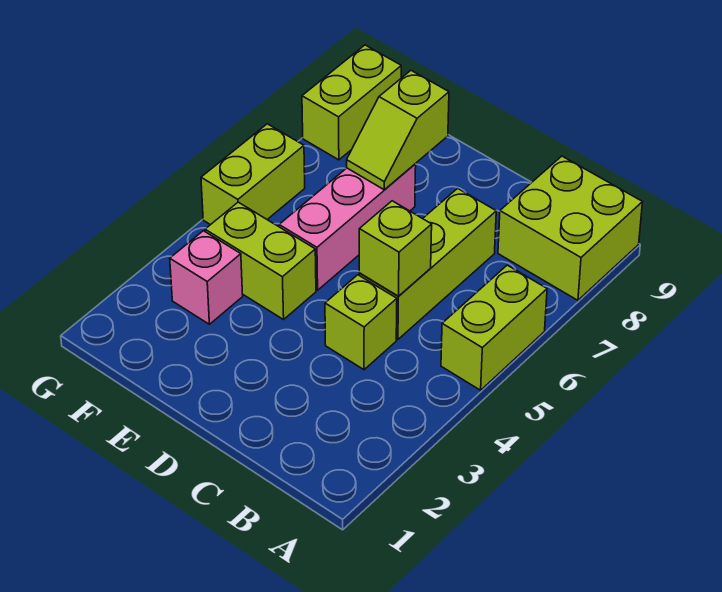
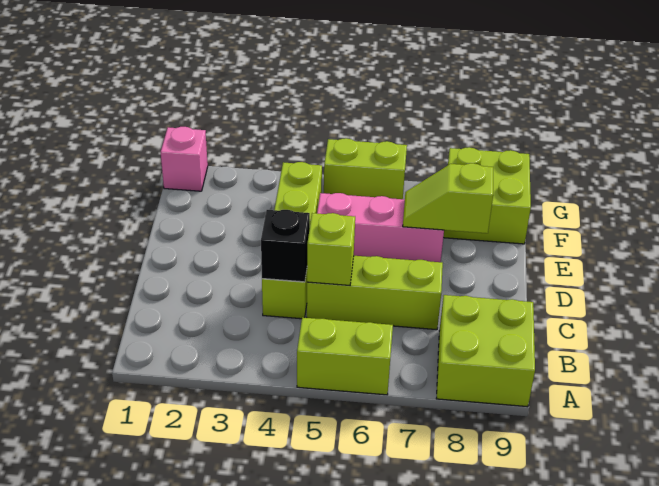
none -> black brick C4 level 2
pink brick F3 level 1 -> pink brick G1 level 1
lime brick G8:G9 level 1 -> lime brick F8:G9 level 1

